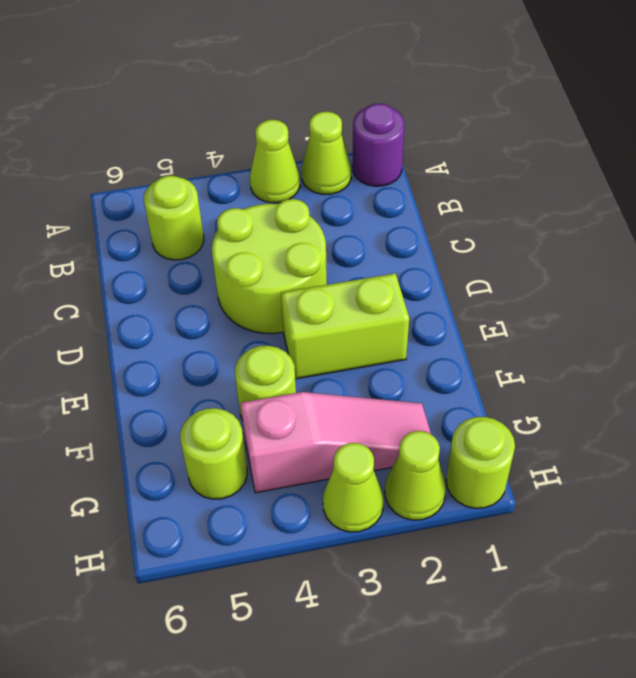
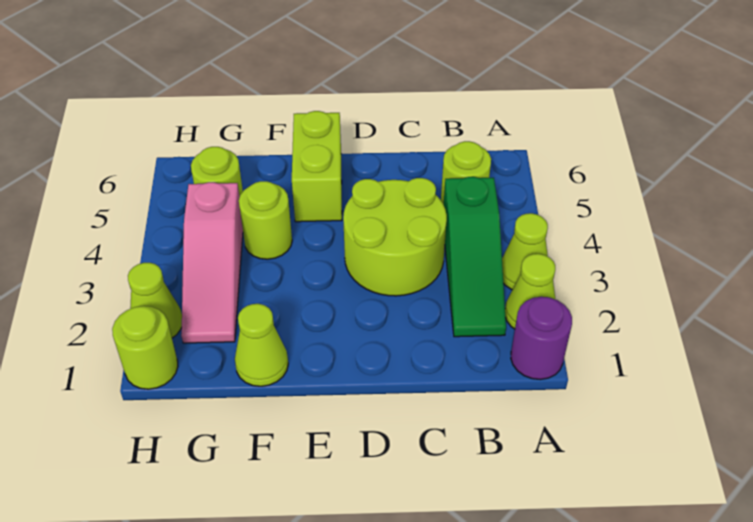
none -> green slope B2:B4 level 1 top 4
lime brick E2:E3 level 1 -> lime brick E5:E6 level 1
lime cone H3 level 1 -> lime cone F1 level 1

